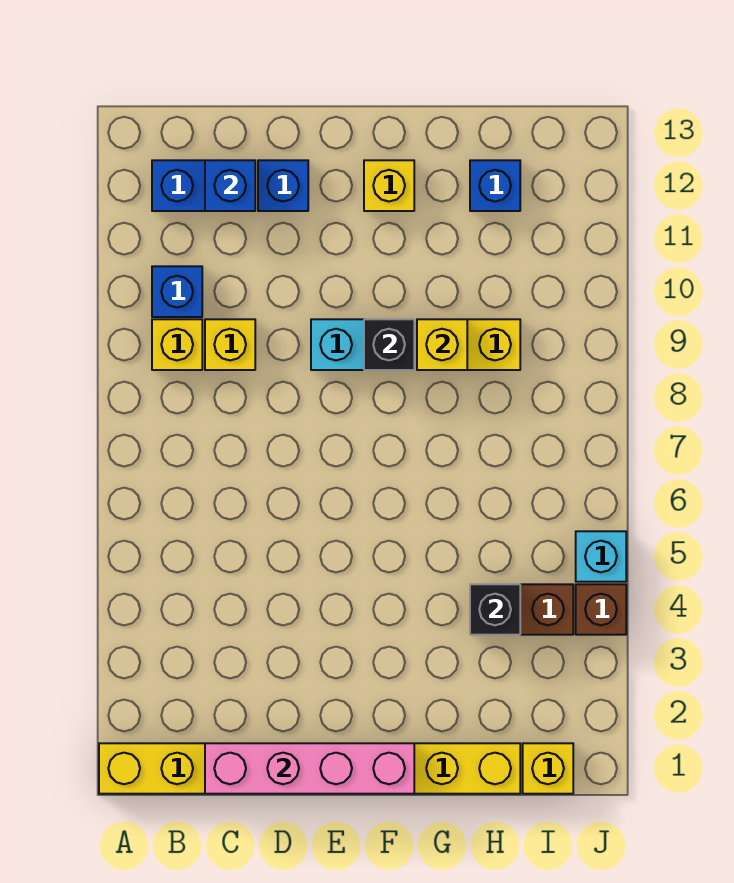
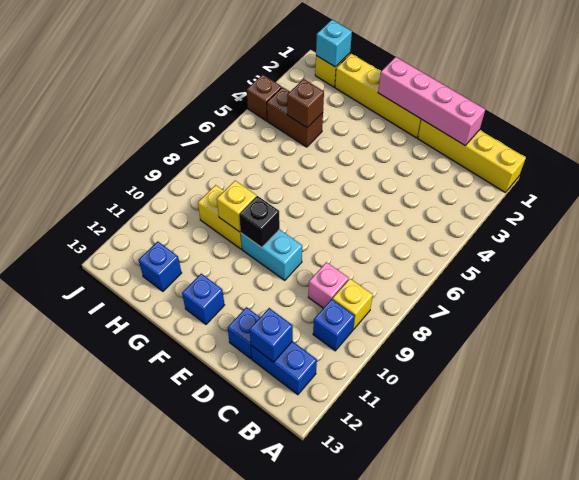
yellow brick C9 level 1 -> pink brick C9 level 1
yellow brick F12 level 1 -> blue brick F12 level 1
black brick H4 level 2 -> brown brick H4 level 2
cyan brick J5 level 1 -> cyan brick I1 level 2

